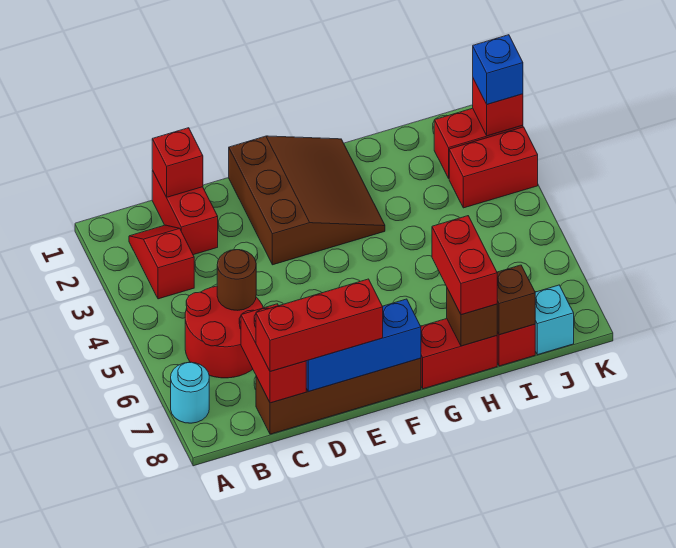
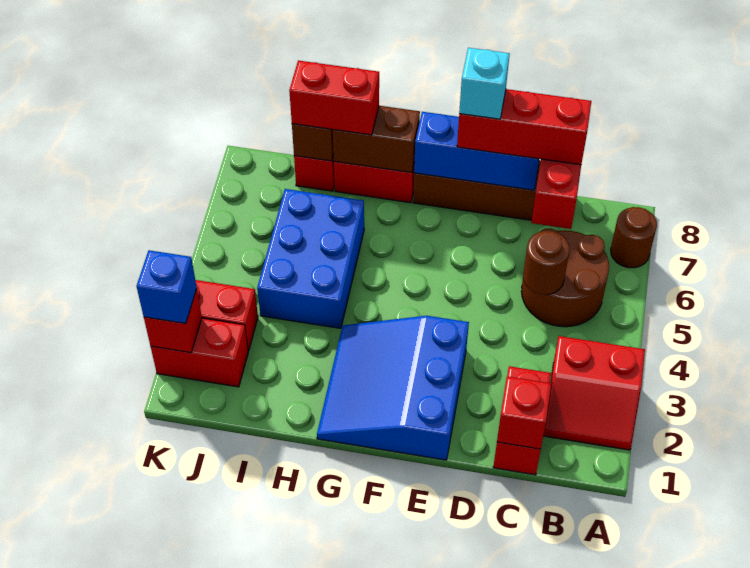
cyan round brick A7 level 1 -> brown round brick A7 level 1
red slope B2:B3 level 1 top 3 -> red slope A2:B3 level 1 top 3
red round brick B5:C6 level 1 -> brown round brick B5:C6 level 1
brown slope E1:G3 level 1 top E -> blue slope E1:G3 level 1 top E
none -> blue brick H4:I6 level 1
red brick H7:H8 level 3 -> red brick H8:I8 level 3
brown brick H8 level 2 -> brown brick G8:H8 level 2
cyan brick J8 level 1 -> cyan brick E8 level 4

